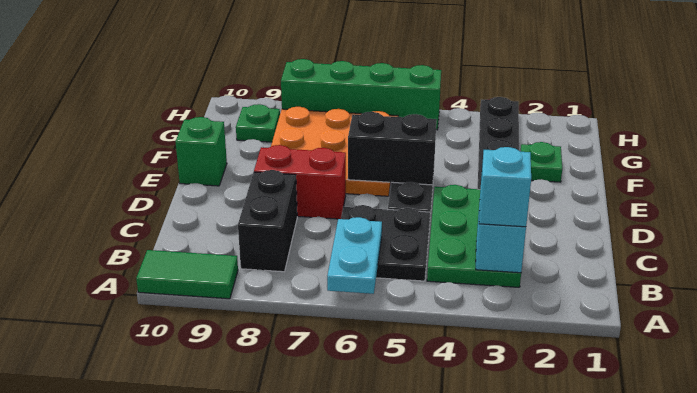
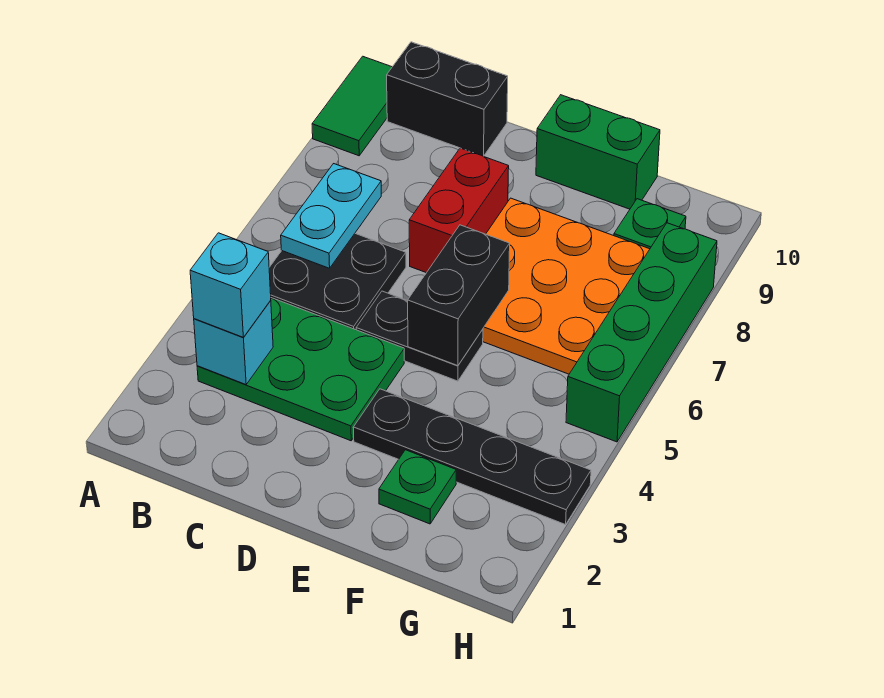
cyan plate A6:B6 level 2 -> cyan plate B6:B7 level 2
black brick B8:C8 level 1 -> black brick B10:C10 level 1
green brick E10 level 1 -> green brick E10:F10 level 1

